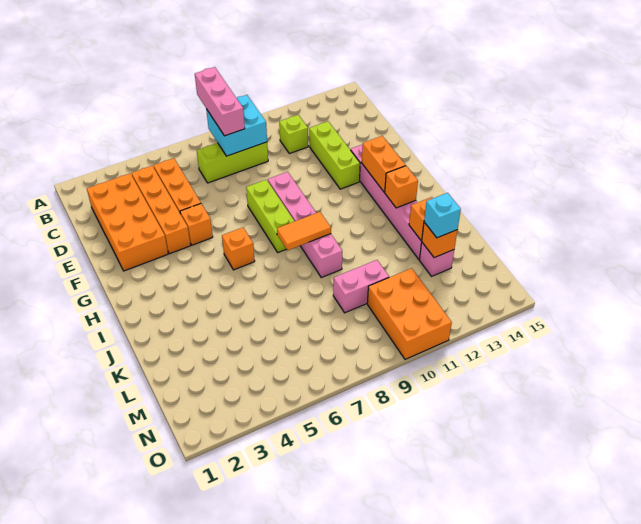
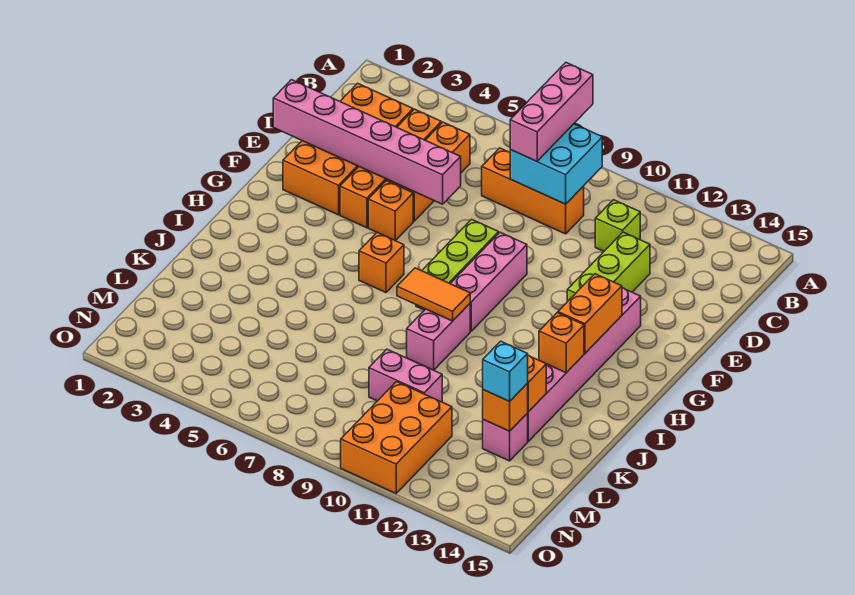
lime brick C7:C9 level 1 -> orange brick C7:C9 level 1
none -> pink brick E1:E6 level 2

